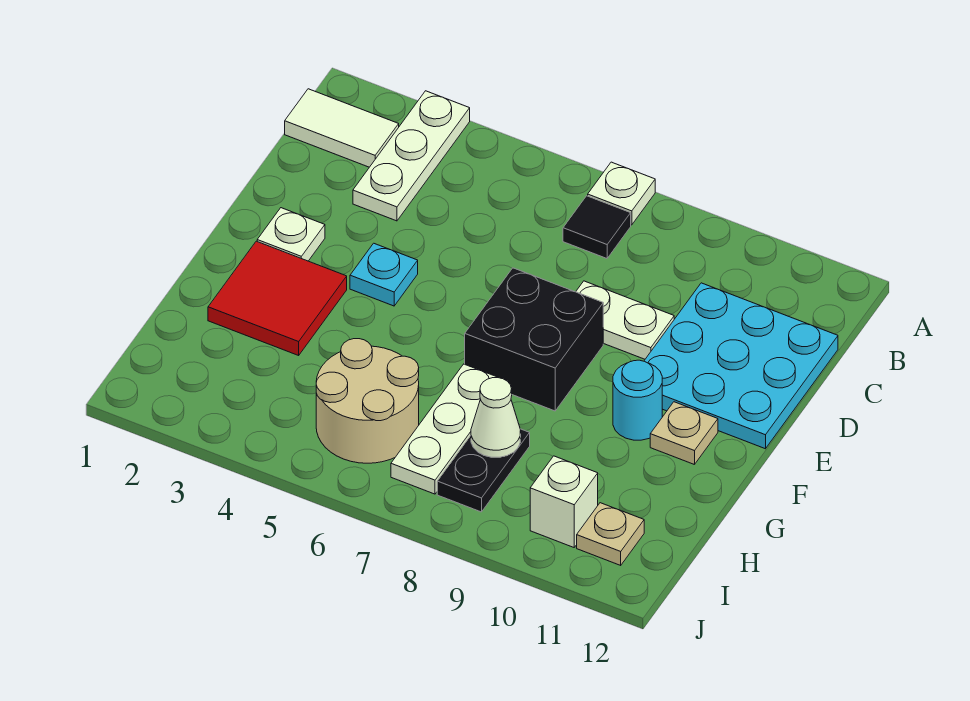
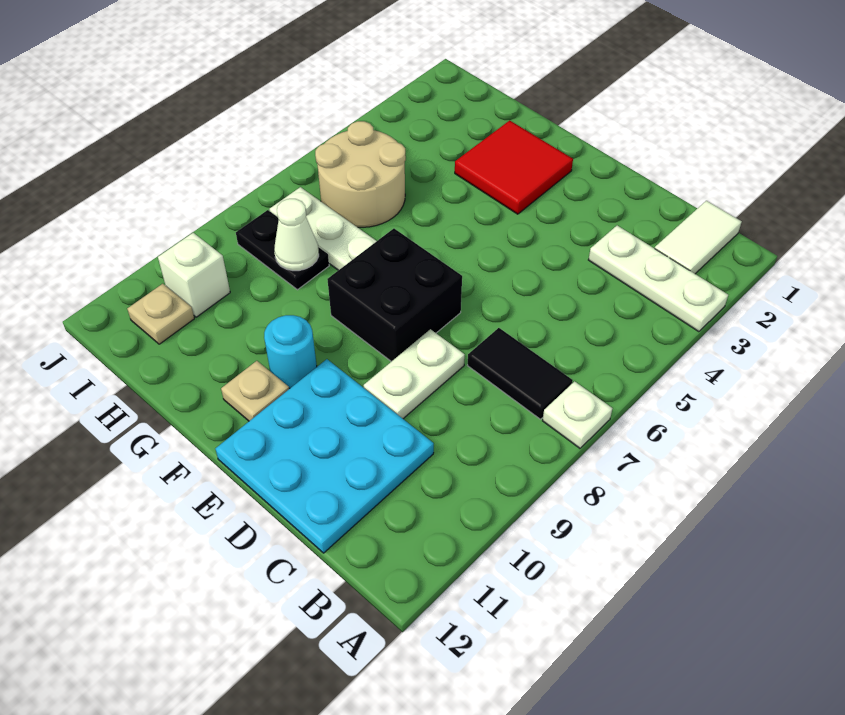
black tile B7 level 1 -> black tile B7:C7 level 1
white plate E2 level 1 -> none
cyan plate E4 level 1 -> none

